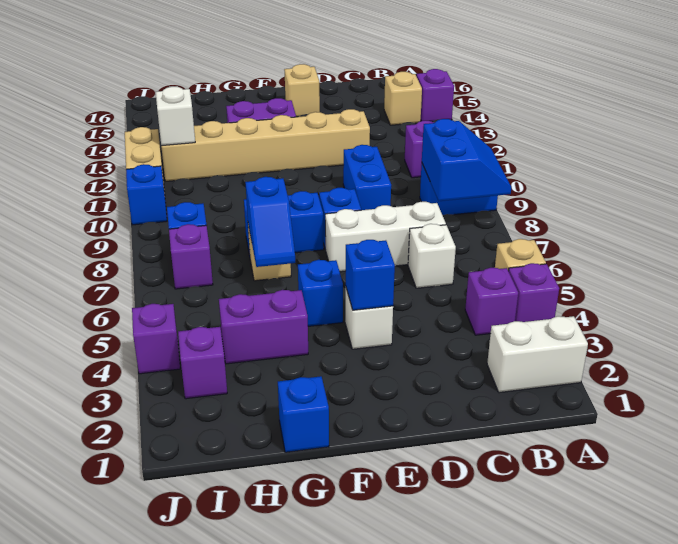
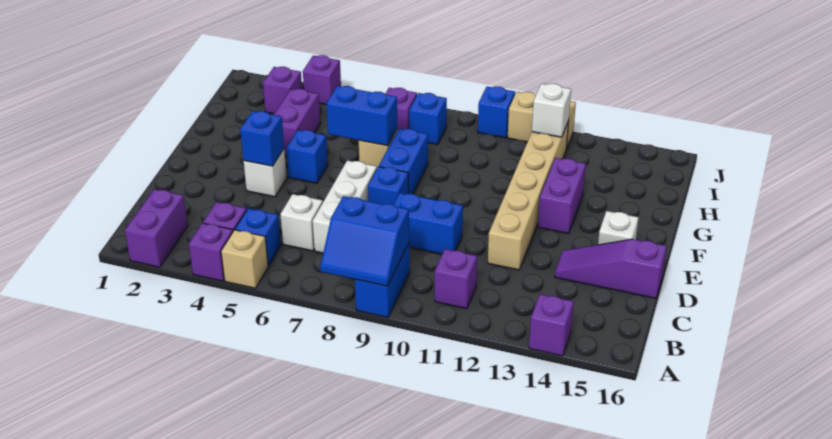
white brick A2:B2 level 1 -> purple brick A2:B2 level 1
tan brick B14 level 1 -> none
none -> purple slope D14:D16 level 1 top 16
tan brick E15 level 1 -> white brick E15 level 1
blue brick G1 level 1 -> blue brick B5 level 1
blue slope G6:G7 level 2 top 7 -> blue brick G6:G7 level 2

